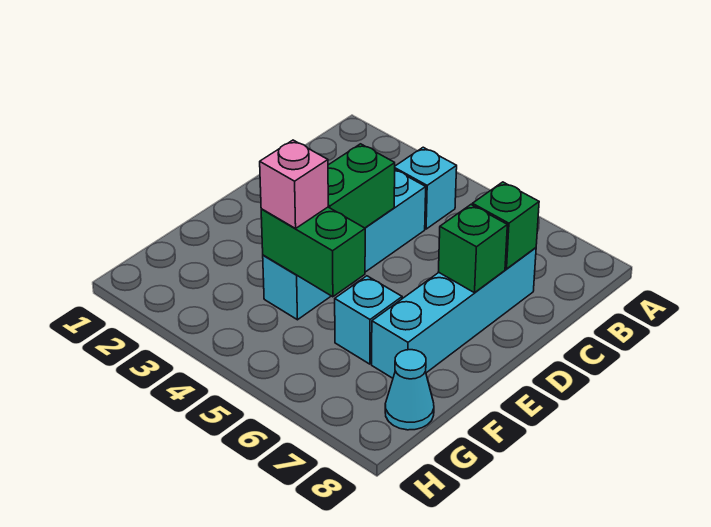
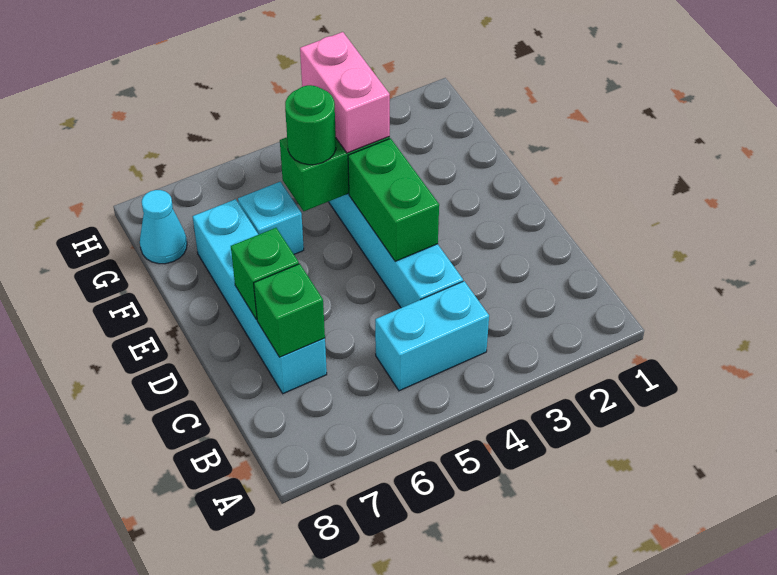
cyan brick B4 level 1 -> cyan brick B4:B5 level 1
pink brick F4 level 3 -> pink brick F4:G4 level 3
none -> green round brick F5 level 3

